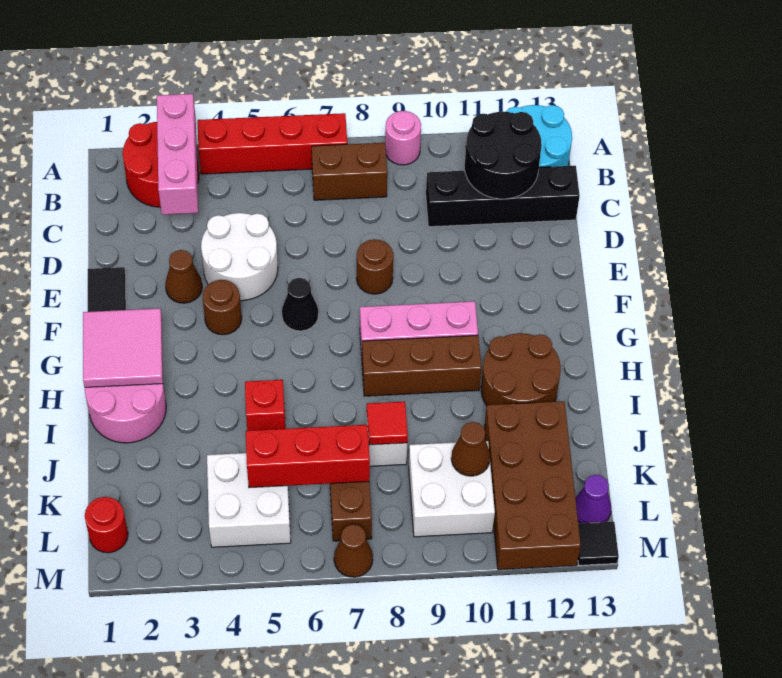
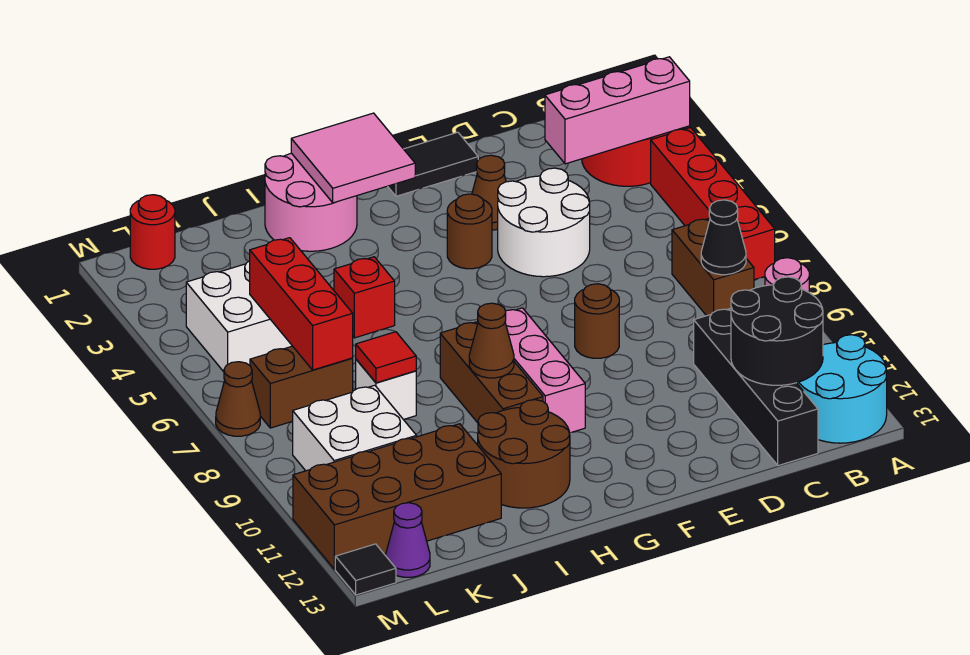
black cone F6 level 1 -> black cone B8 level 2
brown cone K10 level 2 -> brown cone H9 level 2

